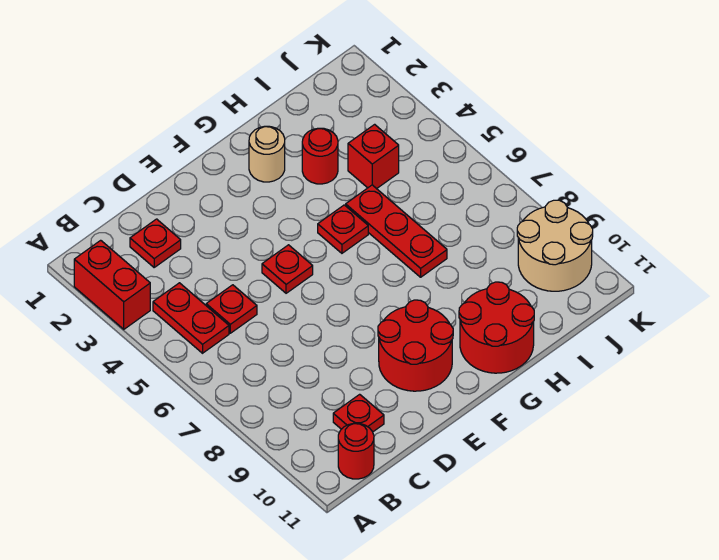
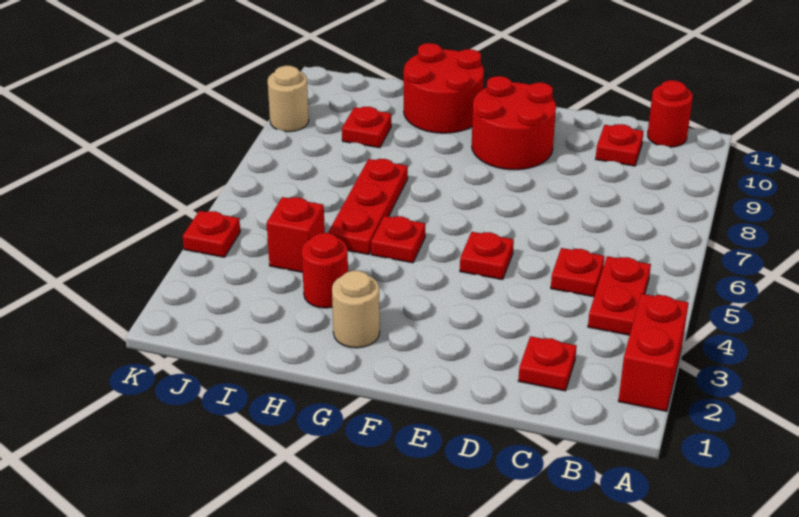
none -> red plate I9 level 1
tan round brick J9:K10 level 1 -> tan round brick K9 level 1
none -> red plate K4 level 1

